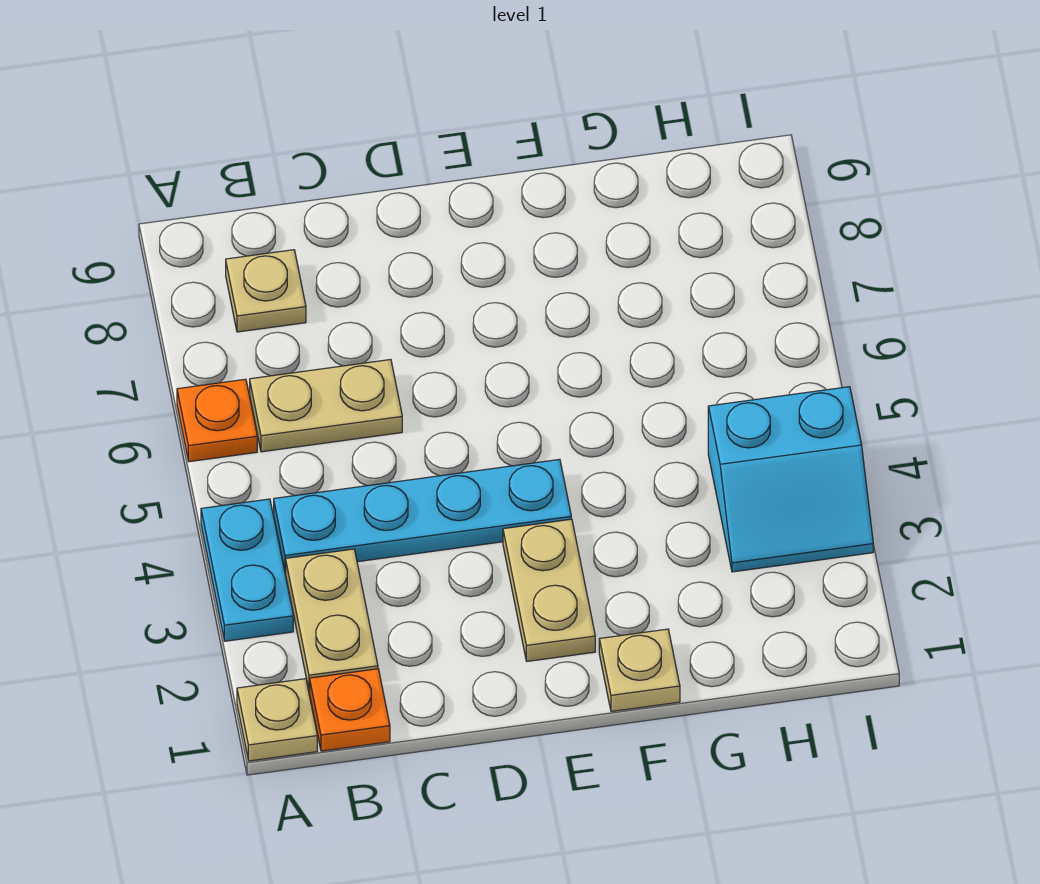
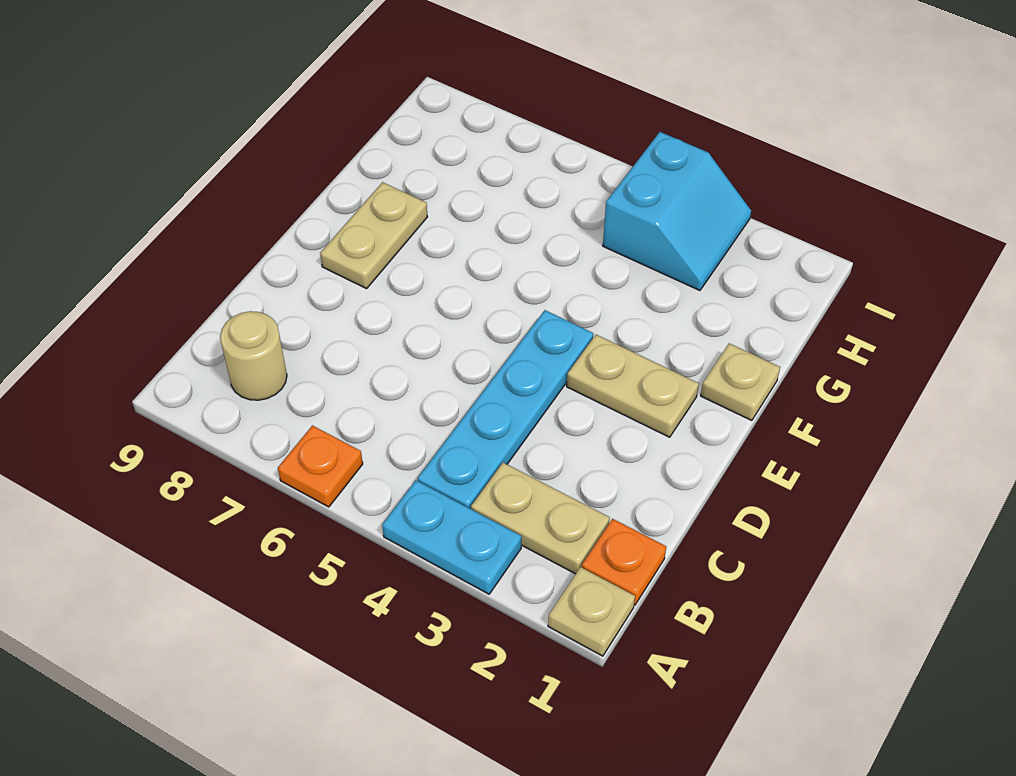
tan plate B6:C6 level 1 -> tan plate E8:F8 level 1
tan plate B8 level 1 -> tan round brick B8 level 1

